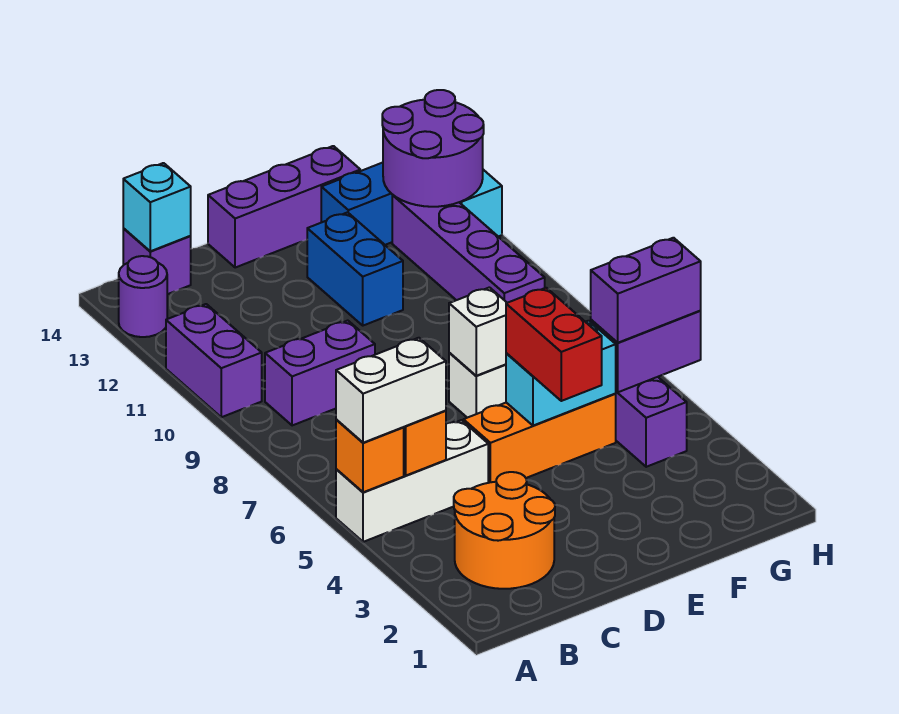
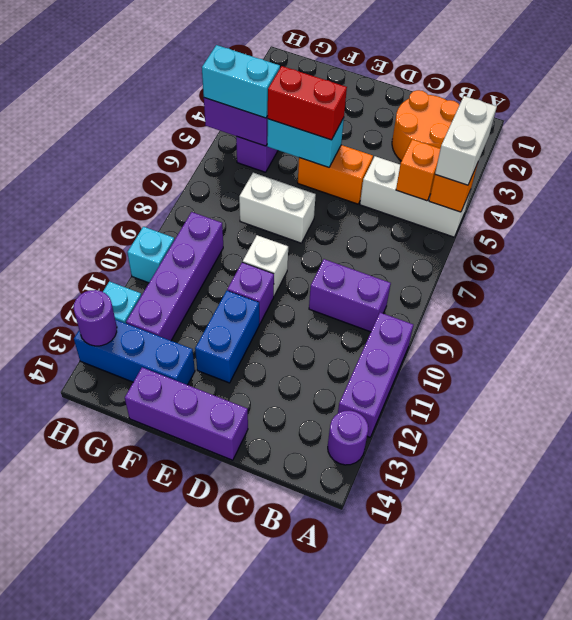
white brick A5:B5 level 3 -> white brick A4:A5 level 3
purple brick A10:A11 level 1 -> purple brick A10:A12 level 1
purple brick B14 level 1 -> purple brick E10 level 1
cyan brick B14 level 2 -> cyan brick H10 level 1
orange brick D5:F5 level 1 -> orange brick D5:E5 level 1
red brick E4:E5 level 3 -> red brick E5:F5 level 3
white brick E7 level 2 -> white brick E9 level 1
purple brick G5:H5 level 3 -> cyan brick G5:H5 level 3
purple round brick G12:H13 level 2 -> purple round brick H13 level 2

